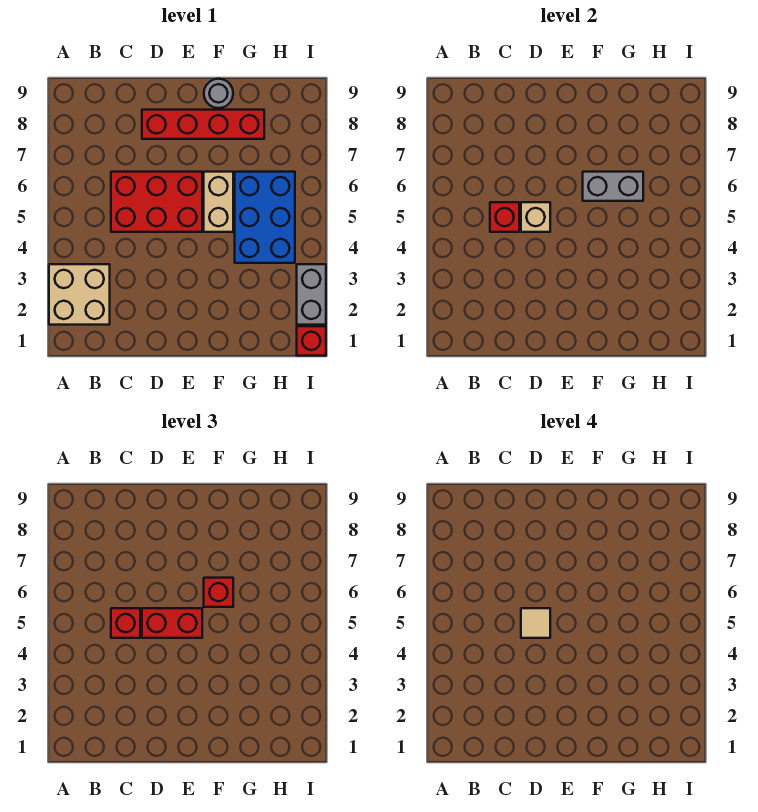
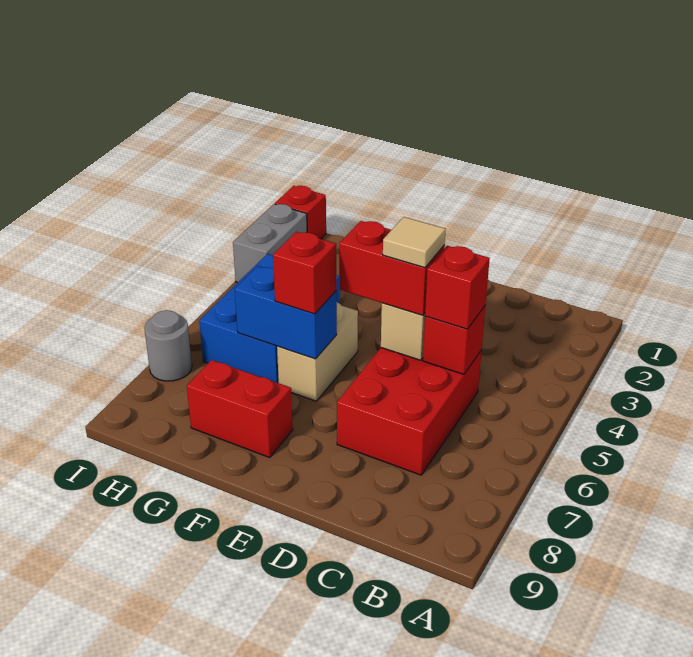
tan brick A2:B3 level 1 -> none
red brick C5:E6 level 1 -> red brick C5:D7 level 1
red brick D8:G8 level 1 -> red brick F8:G8 level 1
grey brick F6:G6 level 2 -> blue brick F6:G6 level 2
grey round brick F9 level 1 -> grey round brick I7 level 1

